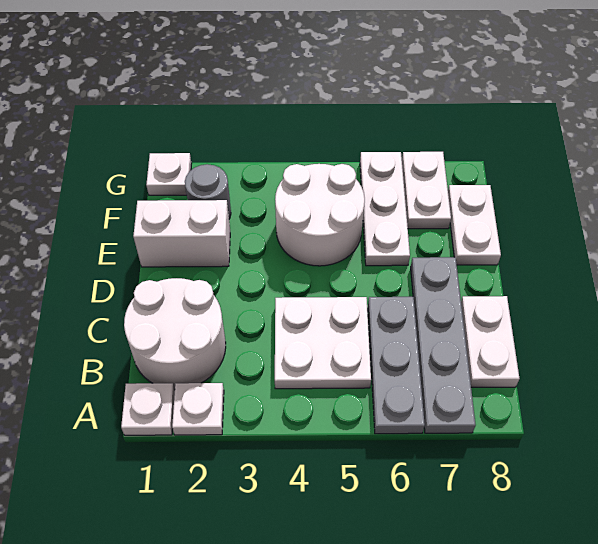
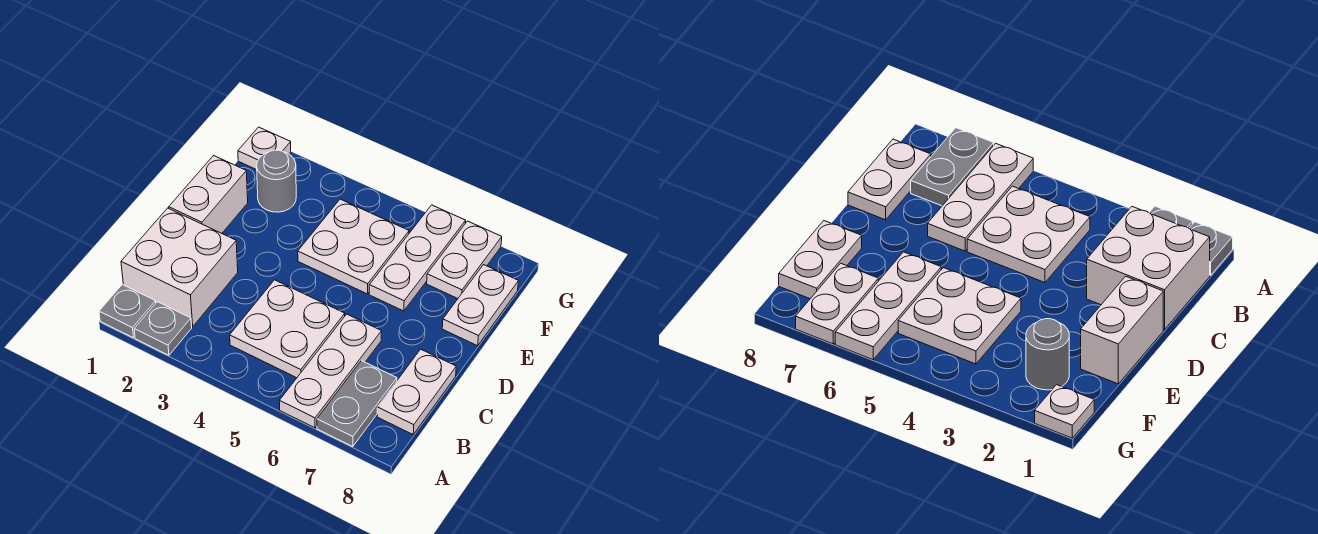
white plate A1 level 1 -> grey plate A1 level 1
white plate A2 level 1 -> grey plate A2 level 1
grey plate A6:C6 level 1 -> white plate A6:C6 level 1
grey plate A7:D7 level 1 -> grey plate A7:B7 level 1
white round brick B1:C2 level 1 -> white brick B1:C2 level 1
white brick E1:E2 level 1 -> white brick D1:E1 level 1
white round brick E4:F5 level 1 -> white plate E4:F5 level 1

